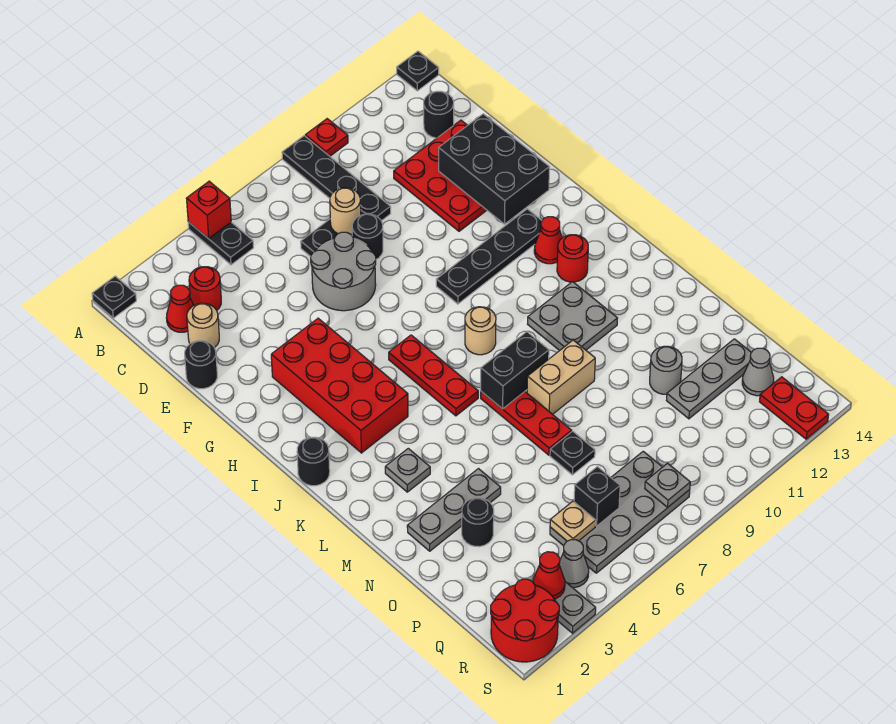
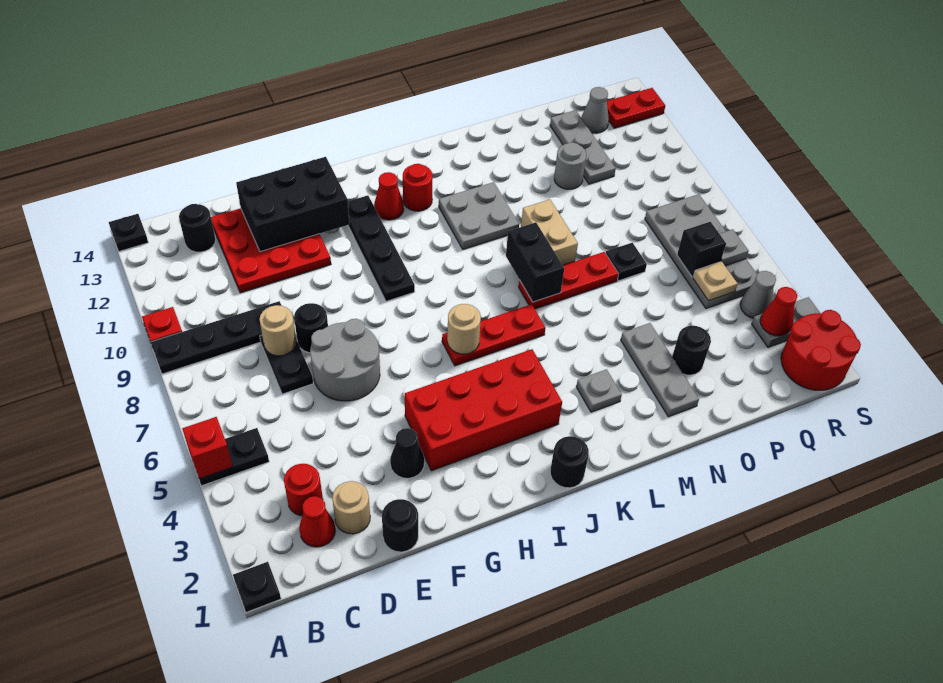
none -> black cone F3 level 1
tan round brick J8 level 1 -> tan round brick I6 level 2
grey plate R8 level 2 -> grey plate R6 level 2

